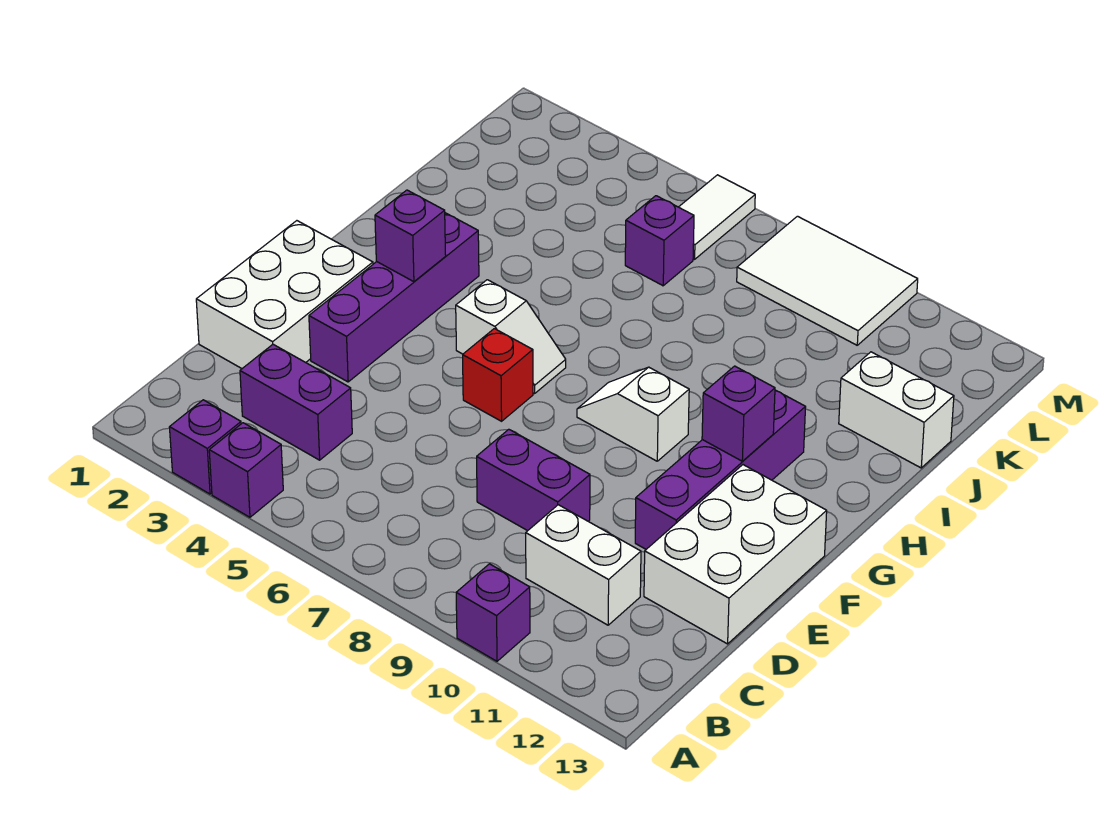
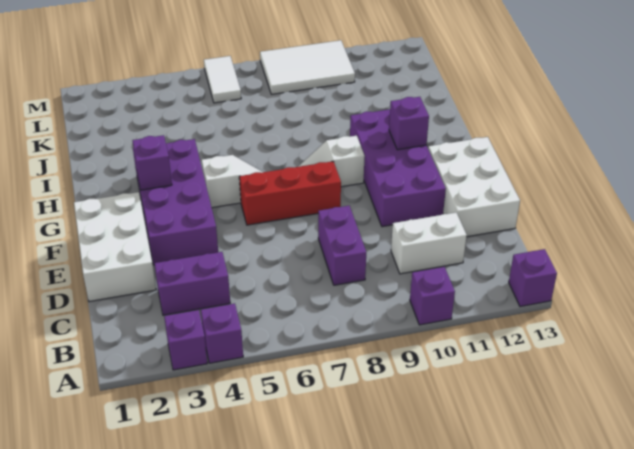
purple brick D8:D9 level 1 -> purple brick C8:D8 level 1
purple brick E3:H3 level 1 -> purple brick E3:H4 level 1
purple brick E11:H11 level 1 -> purple brick E10:H11 level 1
red brick F6 level 1 -> red brick F6:F8 level 1
white brick J12:J13 level 1 -> none
purple brick K6 level 1 -> purple brick A13 level 1

